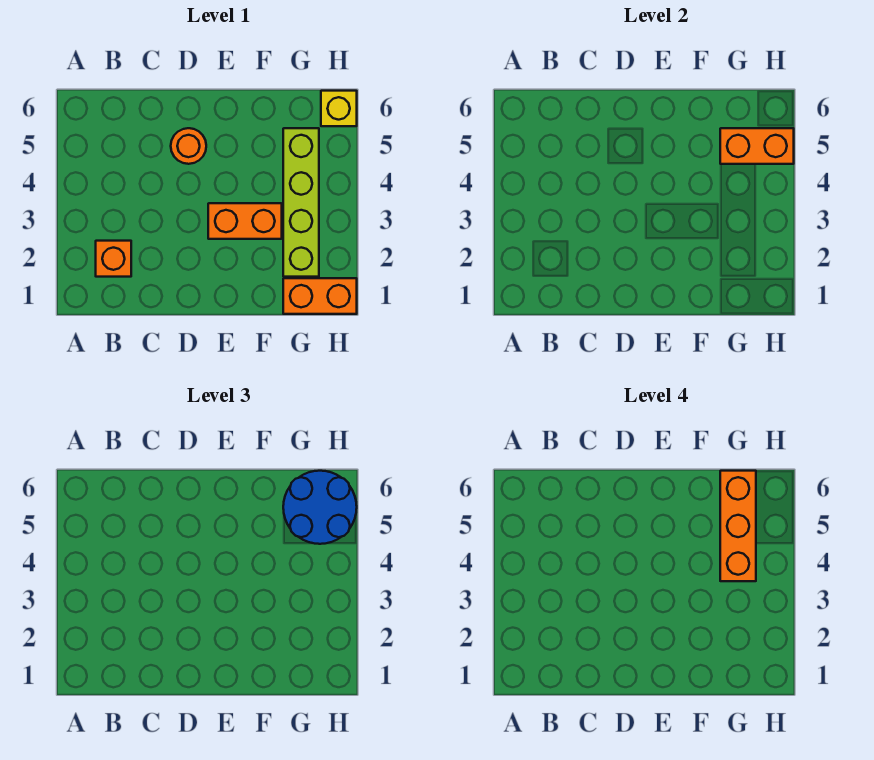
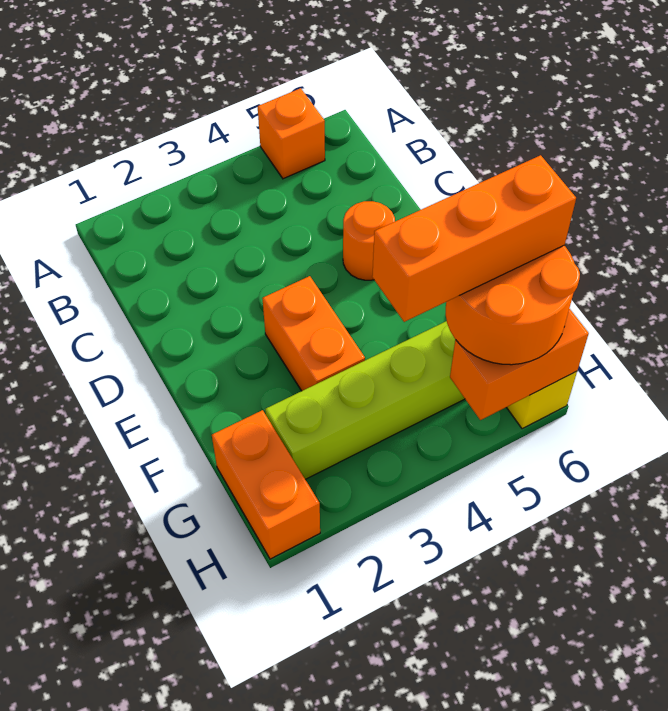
orange brick B2 level 1 -> orange brick A5 level 1
orange brick G5:H5 level 2 -> orange brick H5:H6 level 2
blue round brick G5:H6 level 3 -> orange round brick G5:H6 level 3

